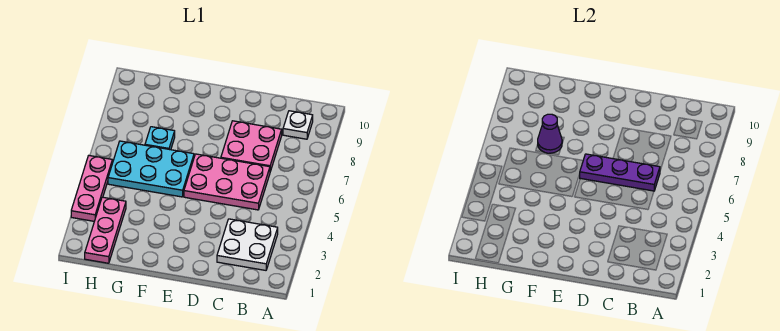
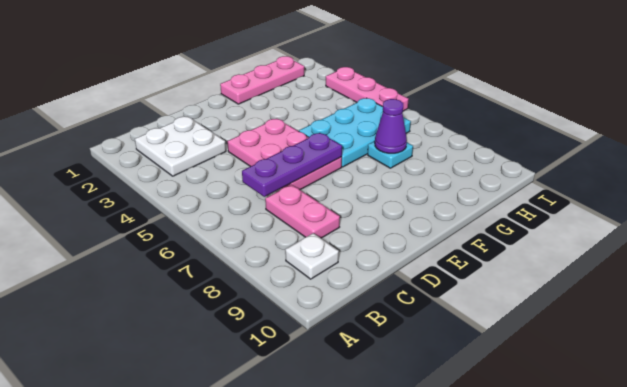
pink plate C5:E6 level 1 -> pink plate D4:E6 level 1
pink plate C7:D8 level 1 -> pink plate C7:C8 level 1
pink plate H1:H3 level 1 -> pink plate F1:H1 level 1

